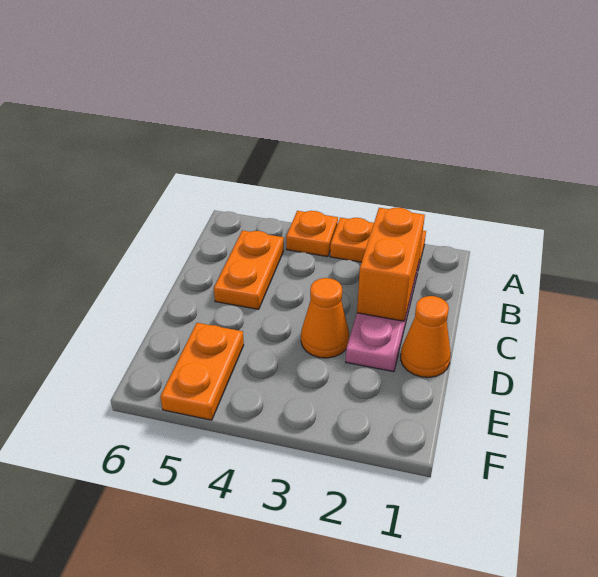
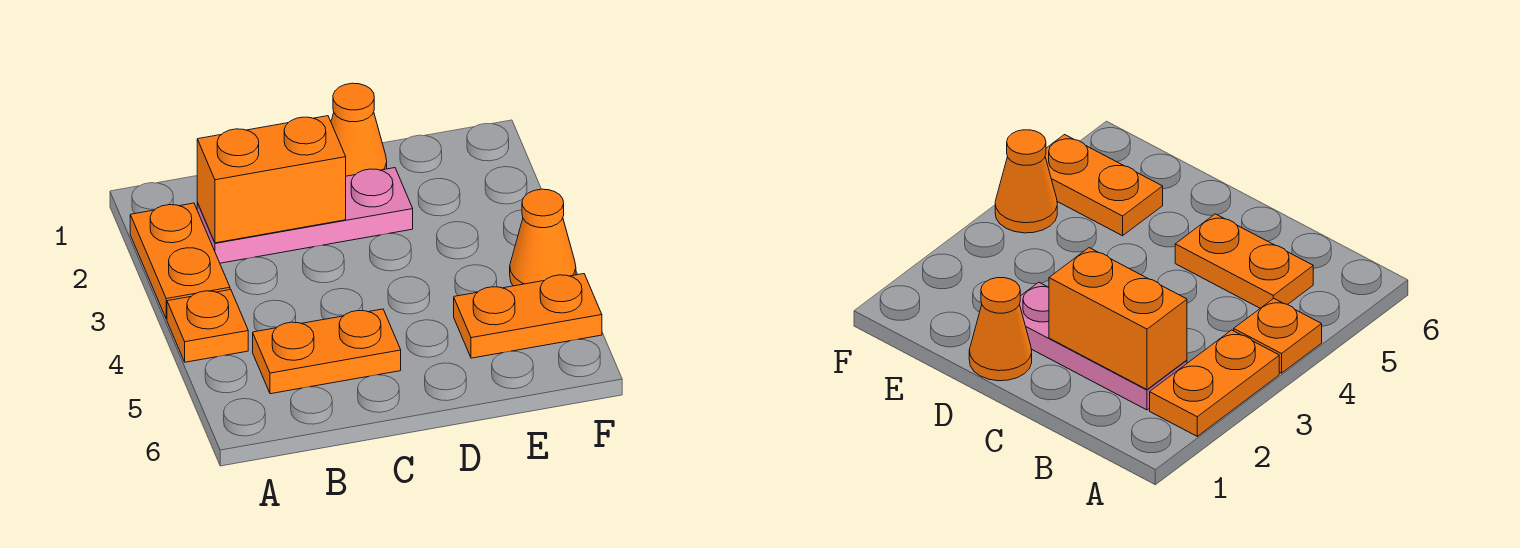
orange cone D3 level 1 -> orange cone F4 level 1

